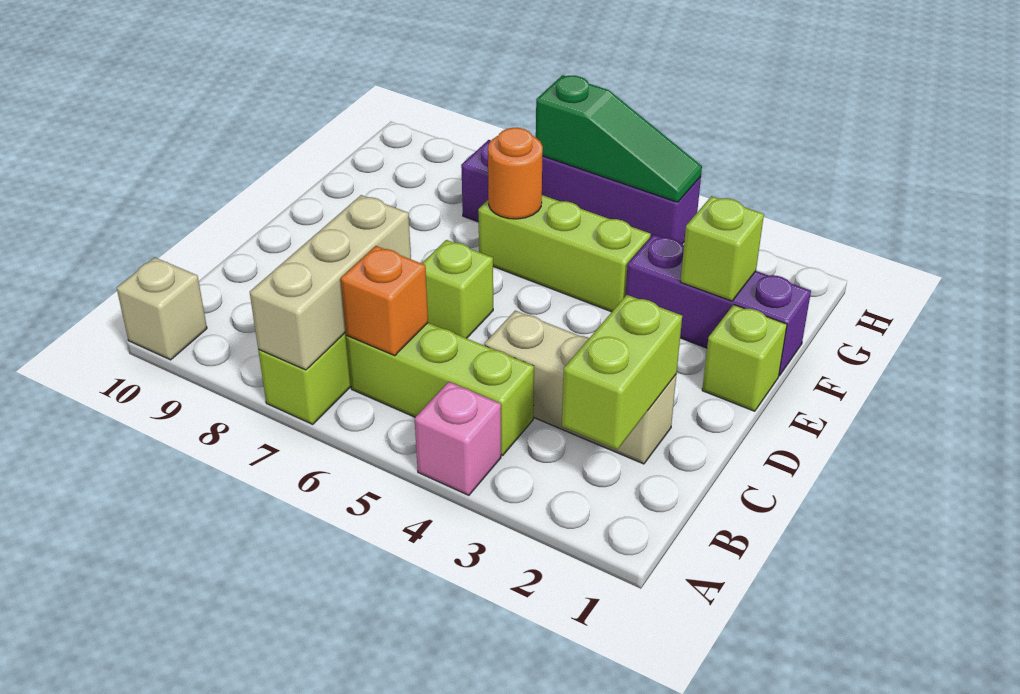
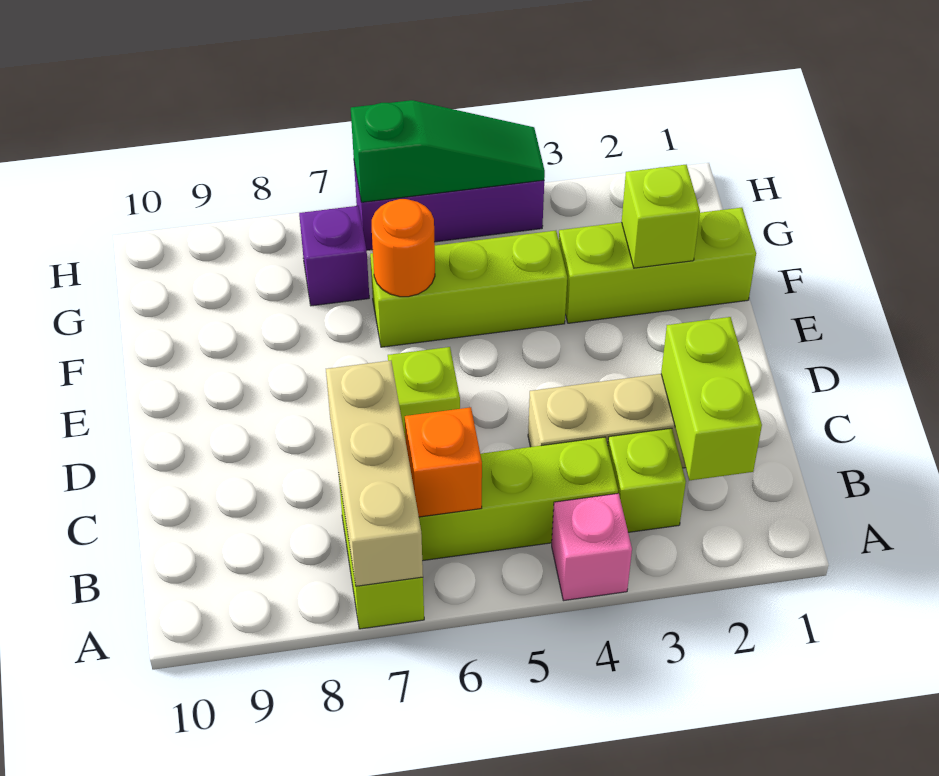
tan brick A10 level 1 -> none
lime brick E1 level 1 -> lime brick B3 level 1
purple brick F1:F3 level 1 -> lime brick F1:F3 level 1

